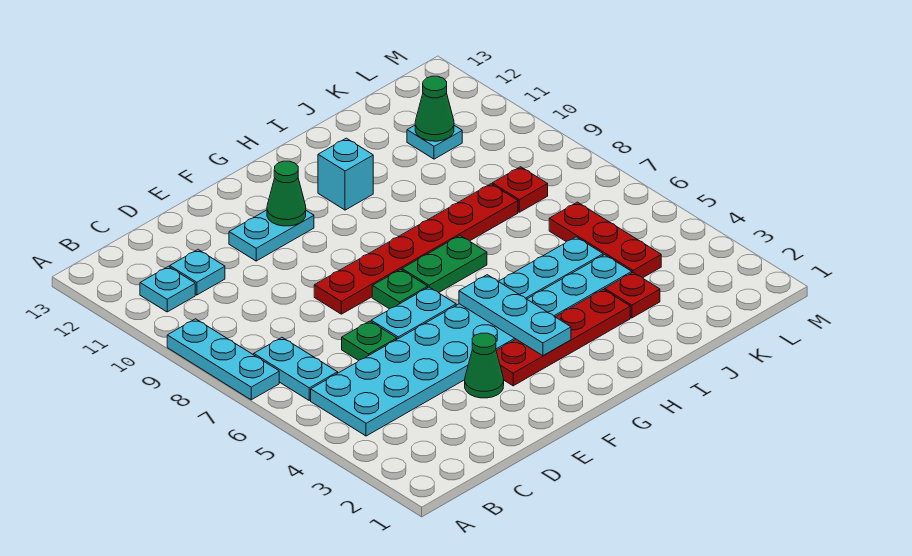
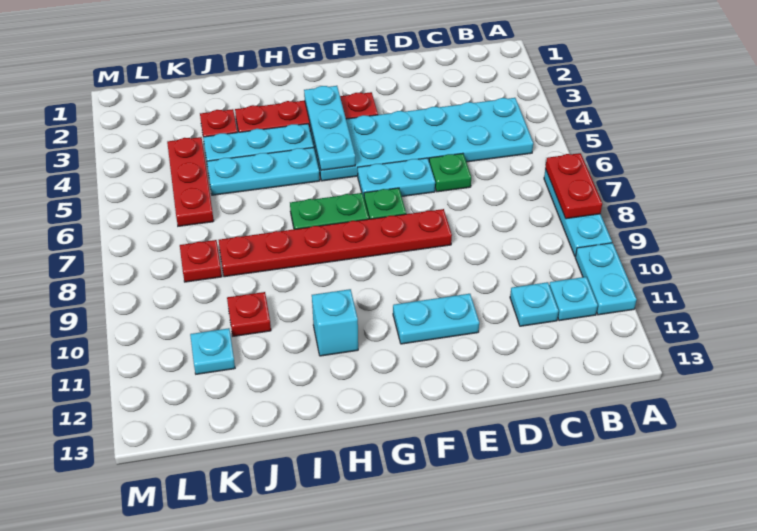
none -> red plate A7:A8 level 2
cyan plate B6:B7 level 1 -> cyan plate A10:A11 level 1
green cone E3 level 1 -> none
green cone F11 level 2 -> none
none -> red plate J10 level 1
green cone K11 level 2 -> none

